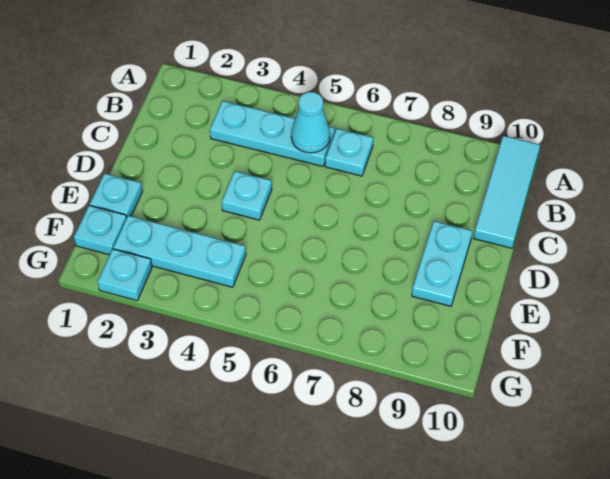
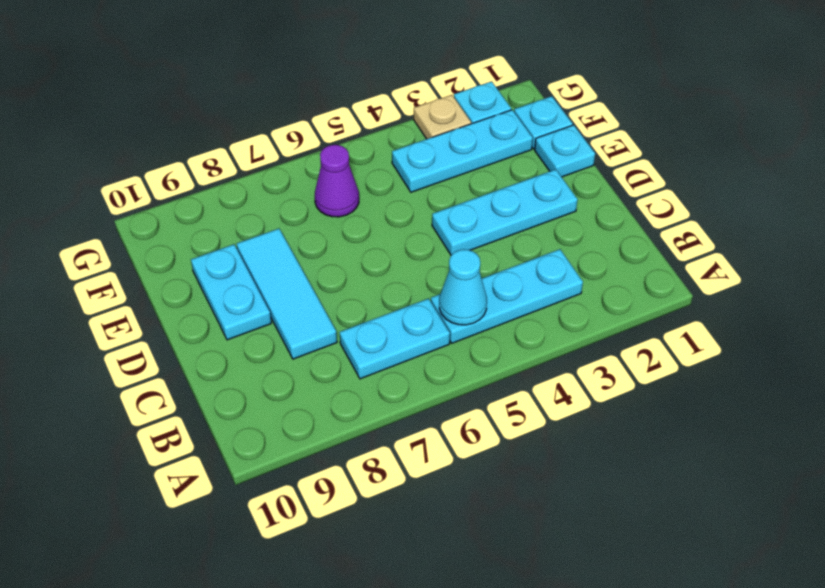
cyan tile A10:C10 level 1 -> cyan tile C8:E8 level 1
cyan plate B6 level 1 -> cyan plate B6:B7 level 1
cyan plate D4 level 1 -> cyan plate D2:D4 level 1
none -> purple cone F6 level 1
none -> tan plate G3 level 1

